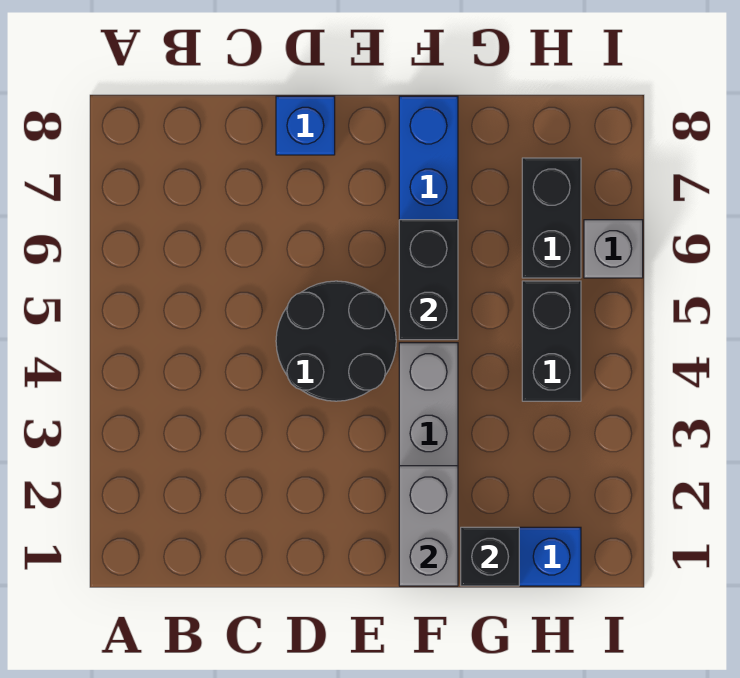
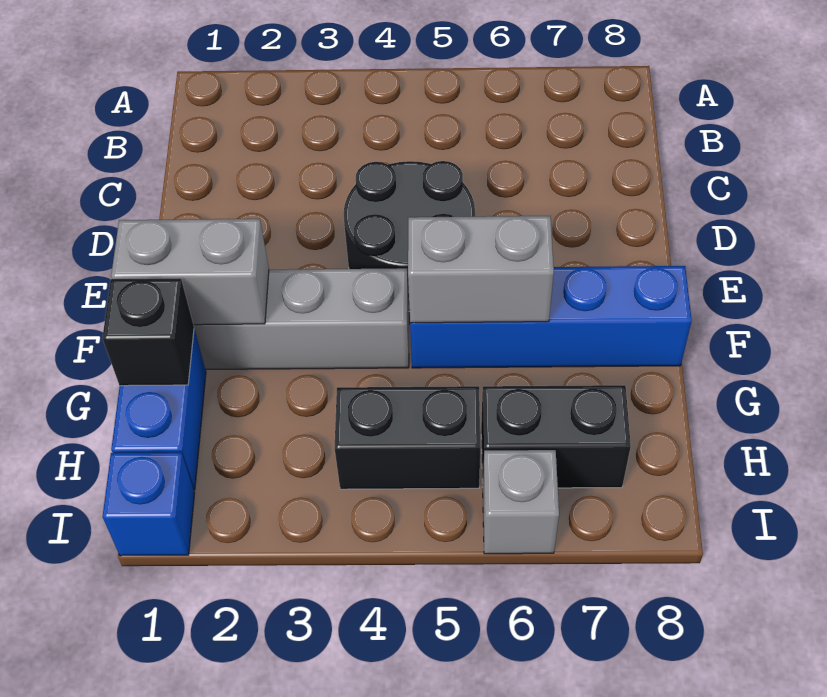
blue brick D8 level 1 -> blue brick I1 level 1
black brick F5:F6 level 2 -> grey brick F5:F6 level 2

